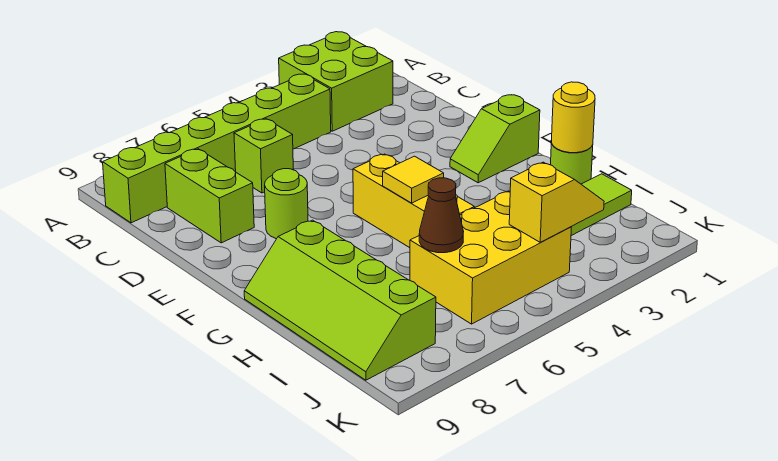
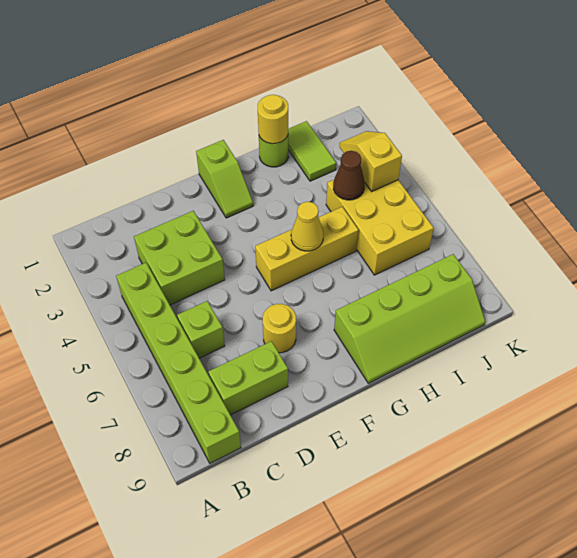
lime brick A2:B3 level 1 -> lime brick C3:D4 level 1
lime round brick E7 level 1 -> yellow round brick E7 level 1
yellow tile G5 level 2 -> yellow cone G5 level 2
brown cone I6 level 2 -> brown cone I4 level 2

